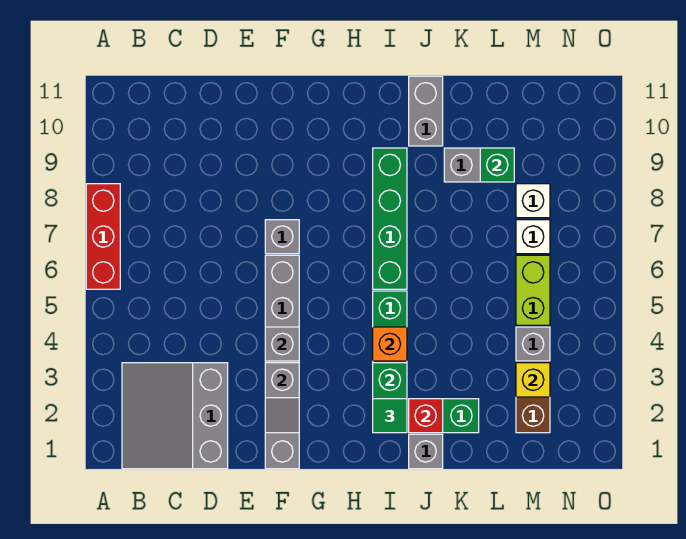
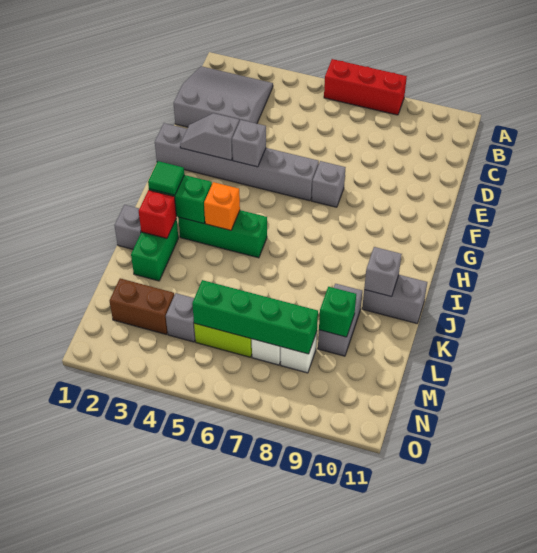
green brick I6:I9 level 1 -> green brick M5:M8 level 2
none -> grey brick J10 level 2
yellow brick M3 level 2 -> none

